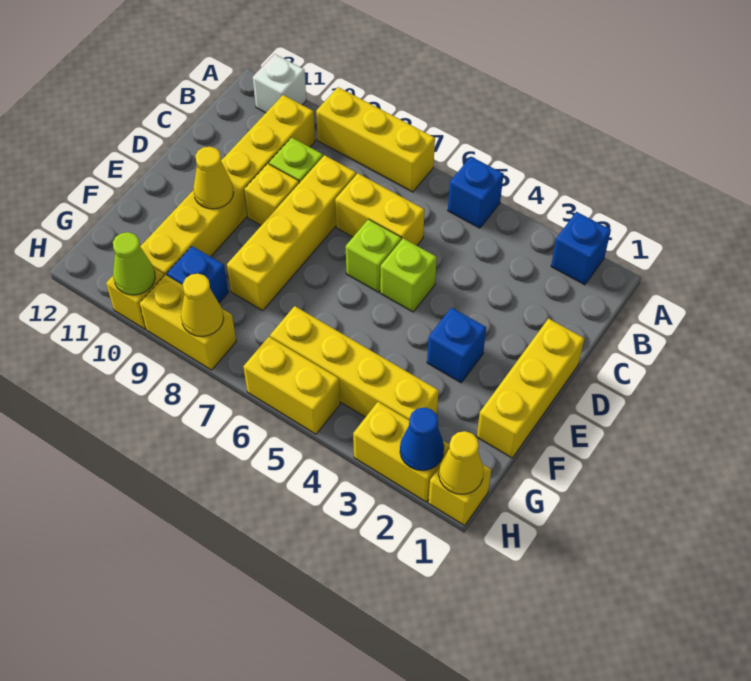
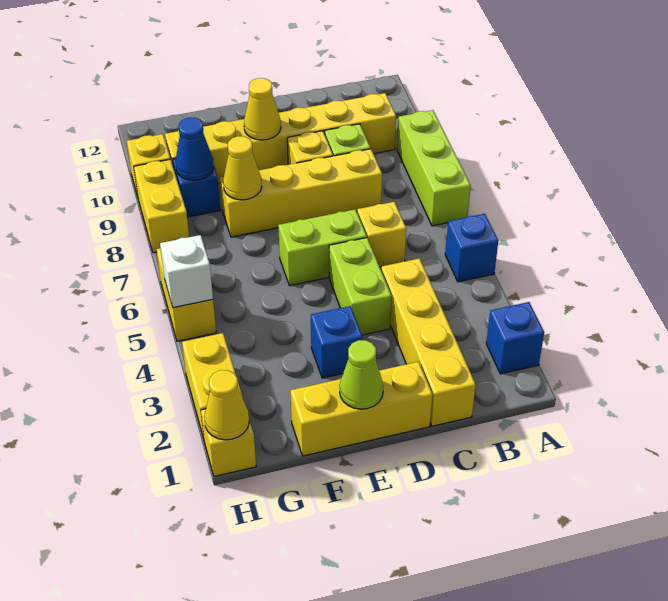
yellow brick A7:A9 level 1 -> lime brick A7:A9 level 1
white brick A11 level 1 -> white brick H5 level 2
yellow brick C6:C7 level 1 -> yellow brick C6 level 1
lime brick D5 level 1 -> lime brick D4:D5 level 1
lime brick D6 level 1 -> lime brick D6:E6 level 1
yellow brick G3:G6 level 1 -> yellow brick C1:C4 level 1
blue cone H2 level 2 -> blue cone G9 level 2
yellow cone H8 level 2 -> yellow cone F8 level 2
lime cone H10 level 2 -> lime cone E1 level 2

